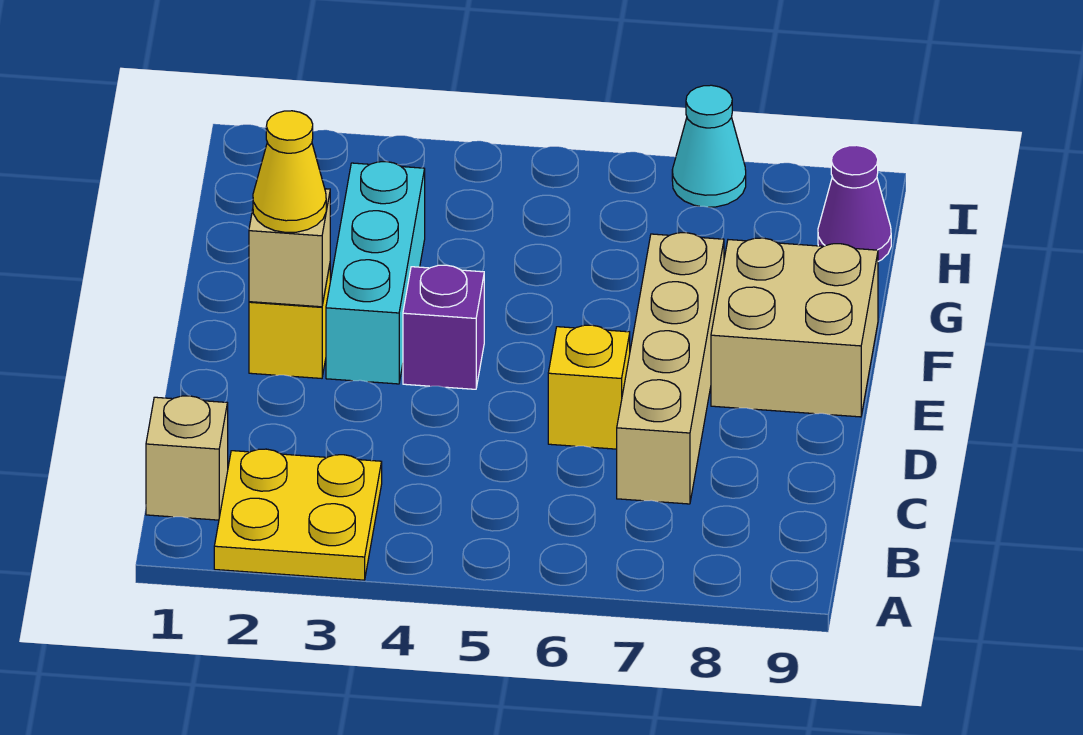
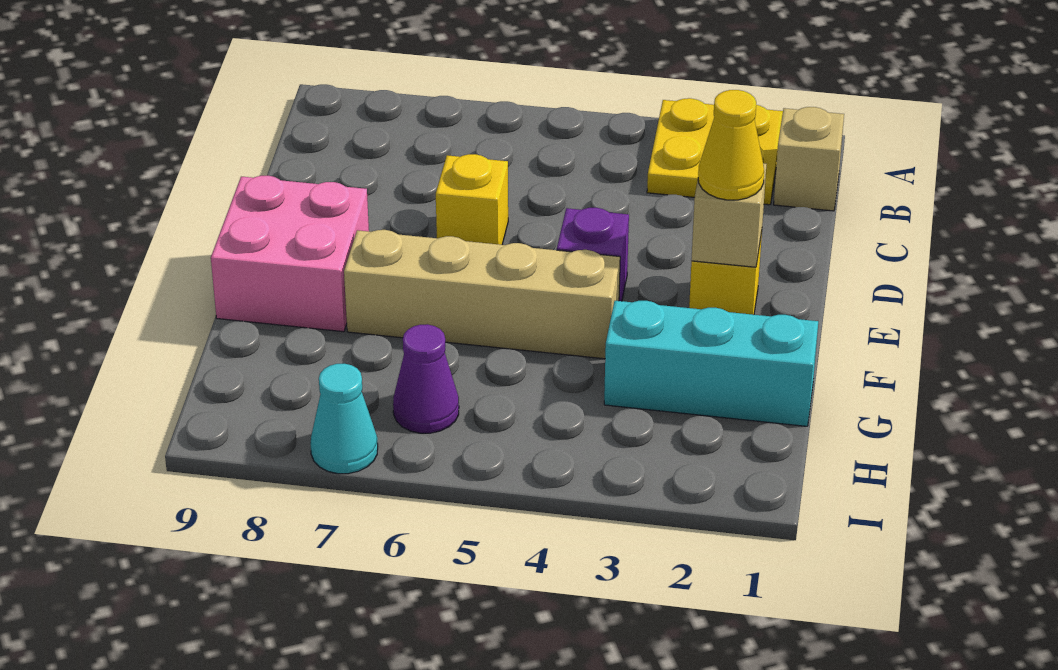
tan brick C7:F7 level 1 -> tan brick F4:F7 level 1
cyan brick E3:G3 level 1 -> cyan brick G1:G3 level 1
tan brick E8:F9 level 1 -> pink brick E8:F9 level 1
purple cone H9 level 1 -> purple cone H6 level 1

